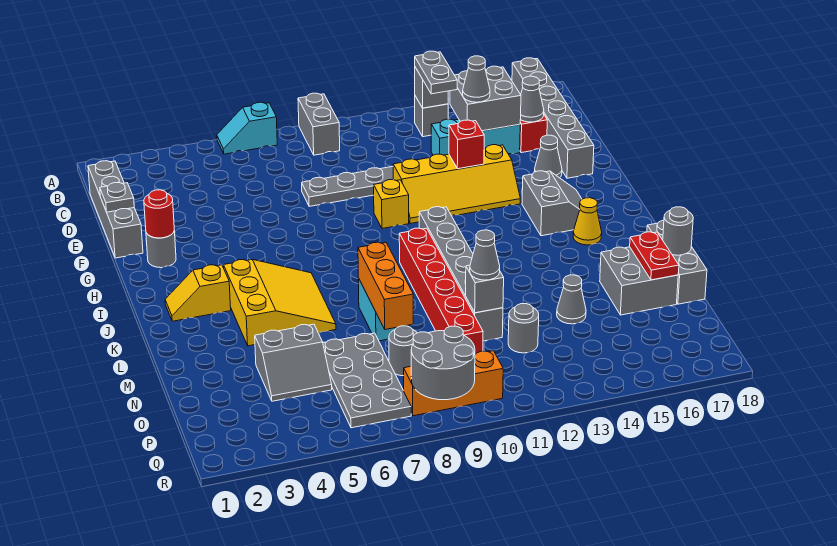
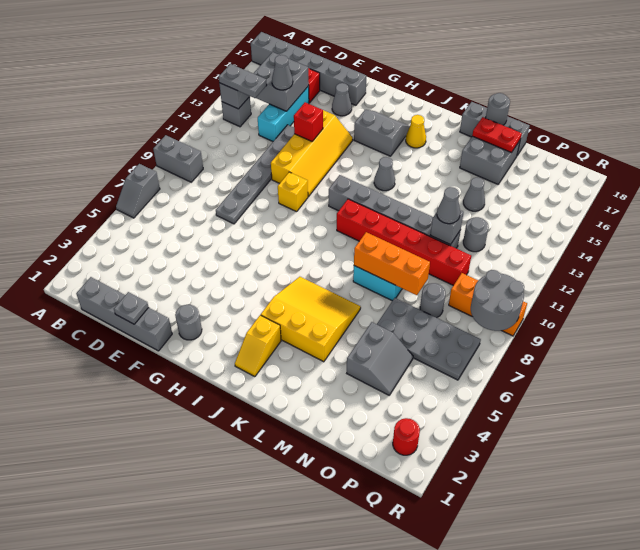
cyan slope A6:A7 level 1 top 7 -> grey slope A6:A7 level 1 top 7
grey cone D16 level 2 -> grey cone J13 level 1
red round brick G2 level 2 -> red round brick Q2 level 1
orange brick Q8:Q10 level 1 -> orange brick P9:R9 level 1

